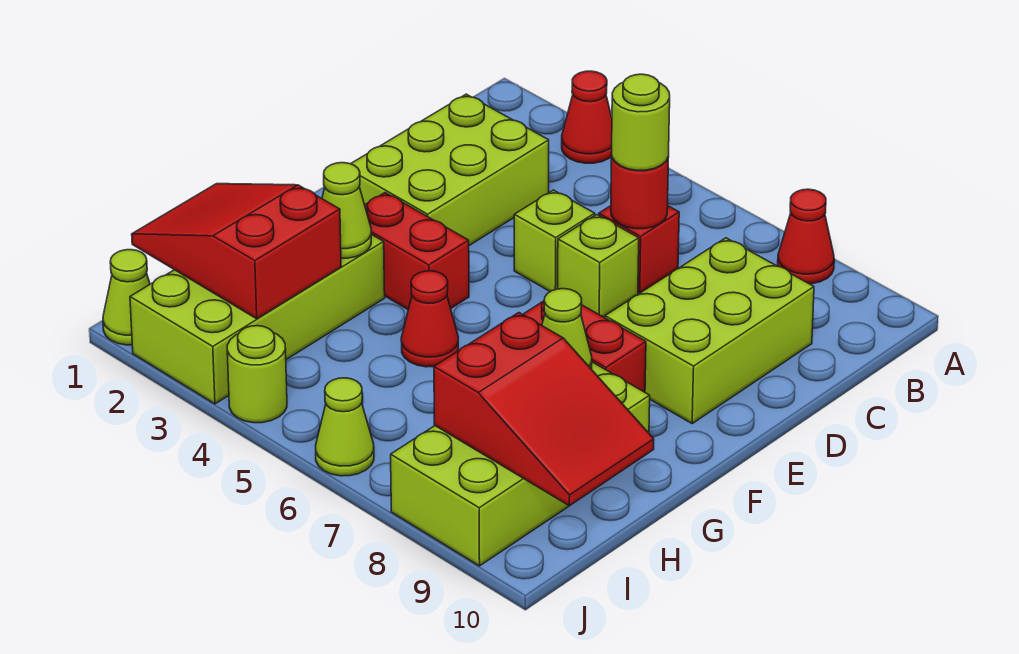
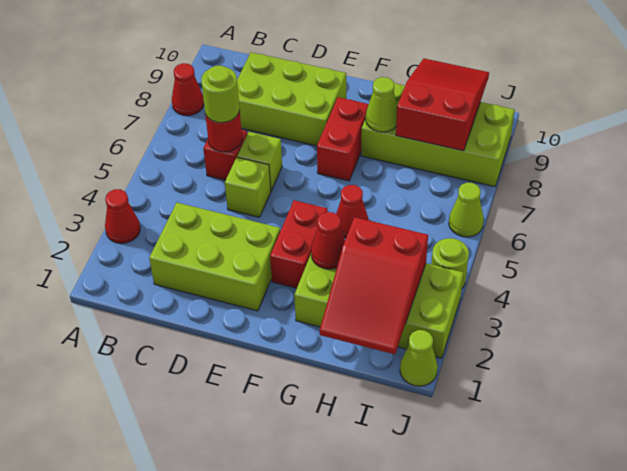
lime cone G3 level 2 -> red cone G3 level 2

